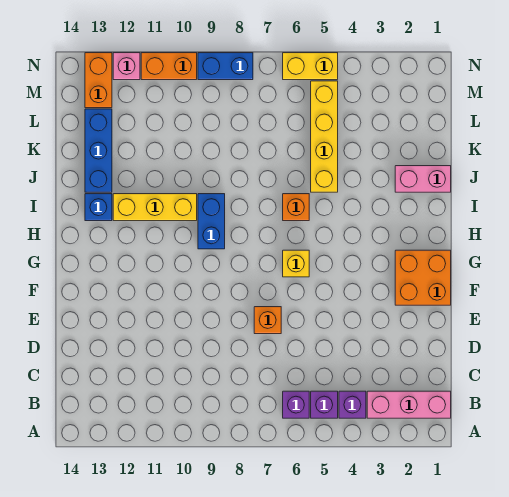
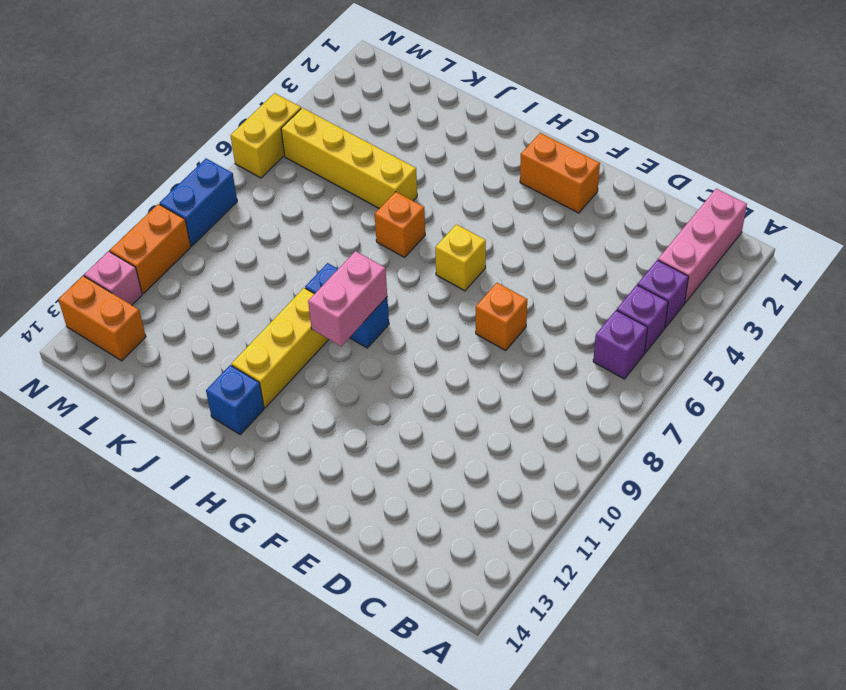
orange brick F1:G2 level 1 -> orange brick F2:G2 level 1
pink brick J1:J2 level 1 -> pink brick H9:H10 level 2
blue brick J13:L13 level 1 -> none

